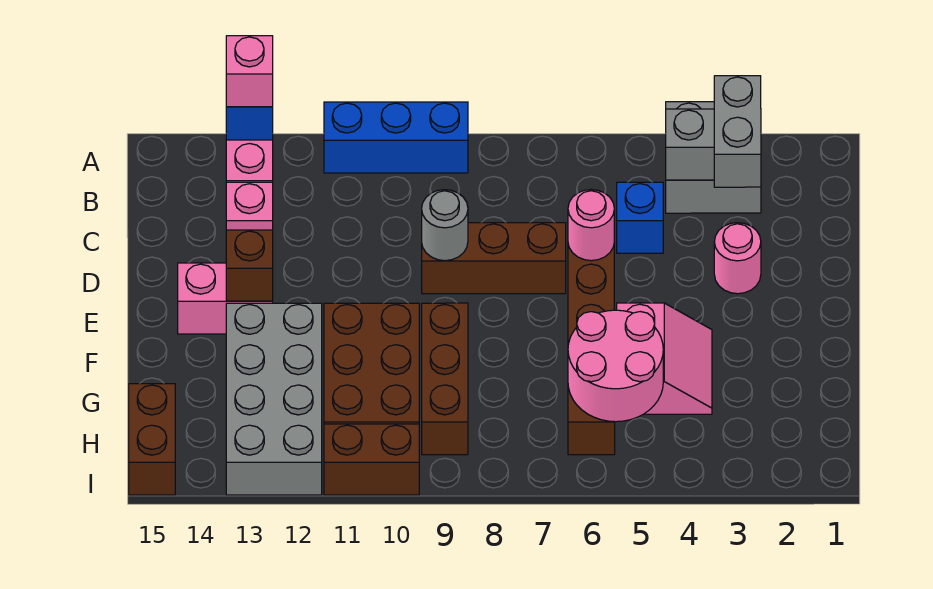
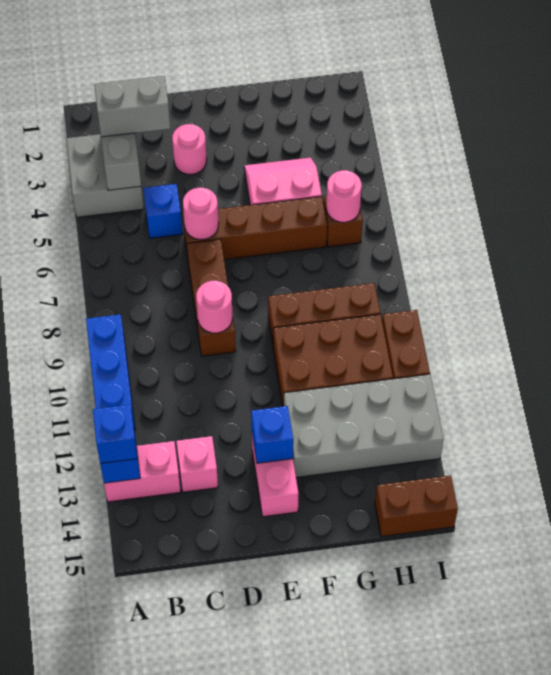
pink brick A13 level 3 -> blue brick A13 level 3
grey round brick D9 level 2 -> pink round brick D9 level 2
brown brick E13 level 2 -> blue brick E13 level 2
pink round brick G5:H6 level 2 -> pink round brick H6 level 2

